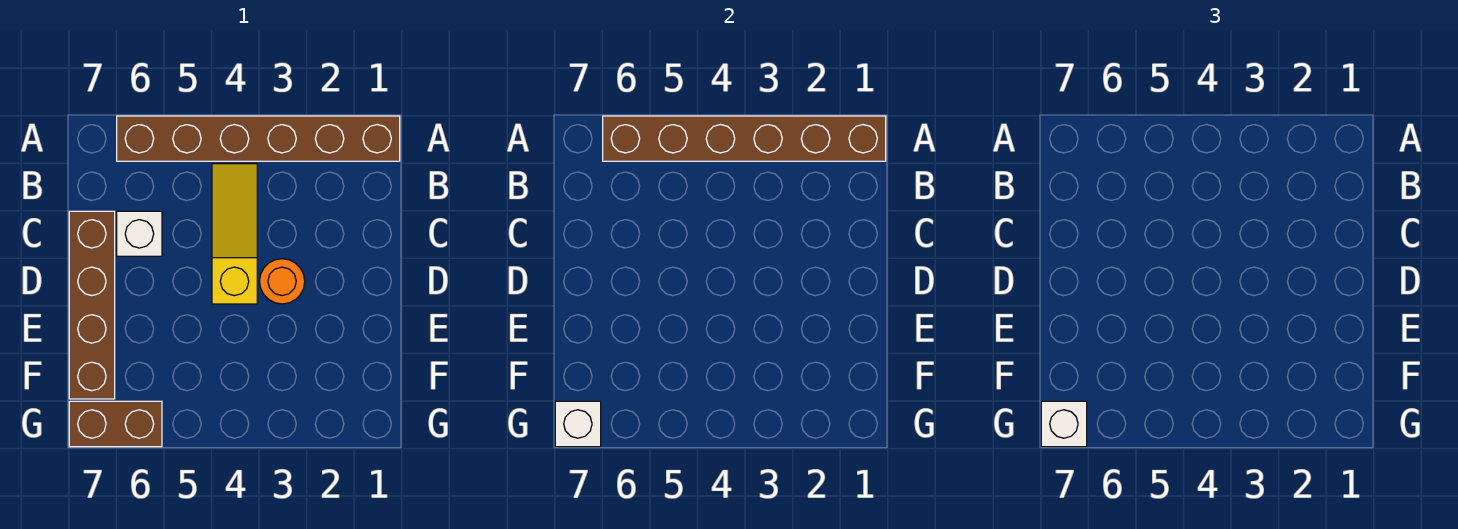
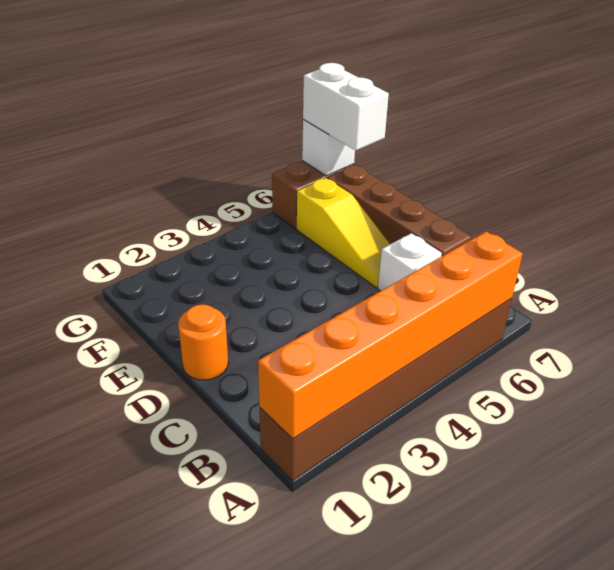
brown brick A1:A6 level 2 -> orange brick A1:A6 level 2
yellow slope B4:D4 level 1 top D -> yellow slope D6:F6 level 1 top F
orange round brick D3 level 1 -> orange round brick D1 level 1
white brick G7 level 3 -> white brick F7:G7 level 3

